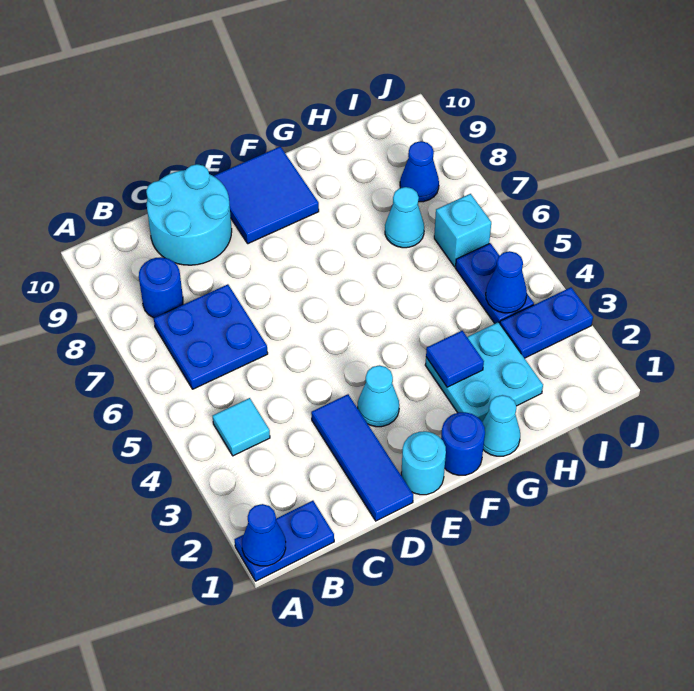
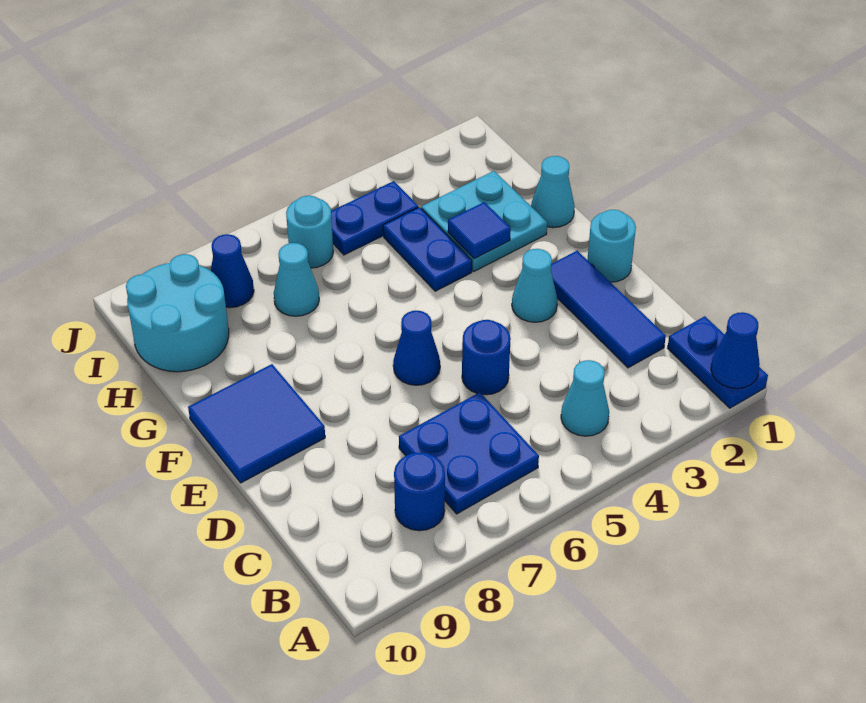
cyan tile B4 level 1 -> cyan cone B4 level 1
cyan round brick C9:D10 level 1 -> cyan round brick H9:I10 level 1
blue tile D1:D3 level 1 -> blue tile C2:E2 level 1
blue round brick F1 level 1 -> blue round brick D5 level 1
blue plate I3:J3 level 1 -> blue plate G4:H4 level 1
blue cone I4 level 2 -> blue cone E6 level 1
cyan brick I6 level 1 -> cyan round brick I6 level 1

